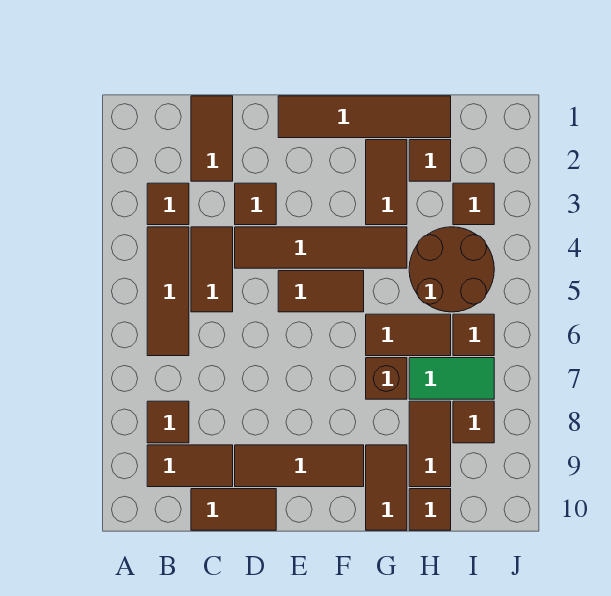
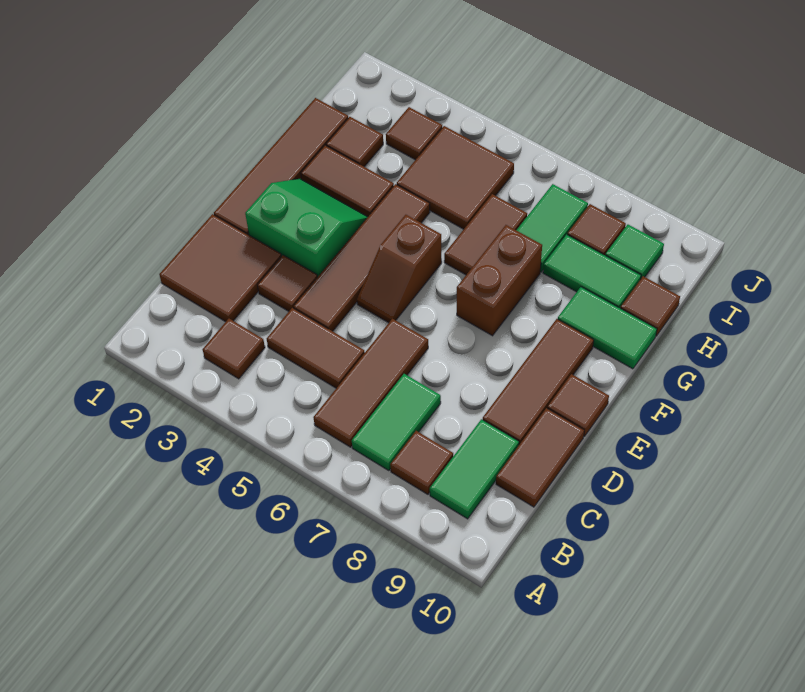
brown tile B4:B6 level 1 -> brown tile B6:D6 level 1
none -> green tile B7:C7 level 1
brown tile B9:C9 level 1 -> green tile B9:C9 level 1
brown tile C1:C2 level 1 -> brown tile C1:D2 level 1
none -> green slope E2:F3 level 1 top E
brown tile E5:F5 level 1 -> brown slope E5:F5 level 1 top F
brown brick G7 level 1 -> brown brick F7:G7 level 1
brown tile G9:G10 level 1 -> green tile G9:G10 level 1
brown round brick H4:I5 level 1 -> brown tile H4:I5 level 1
brown tile H8:H9 level 1 -> green tile H8:H9 level 1
brown tile I6 level 1 -> brown tile E10 level 1
none -> green tile I9 level 1

